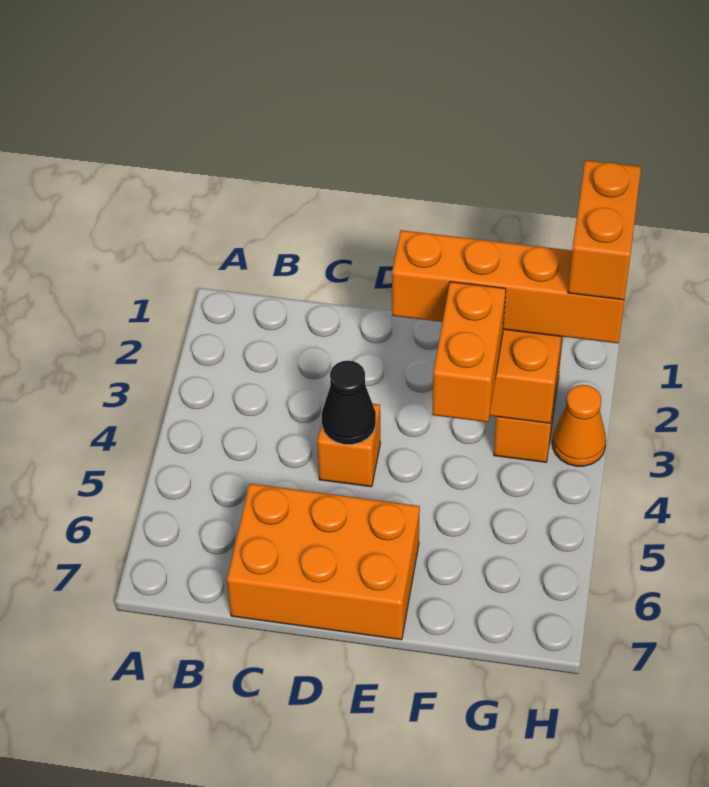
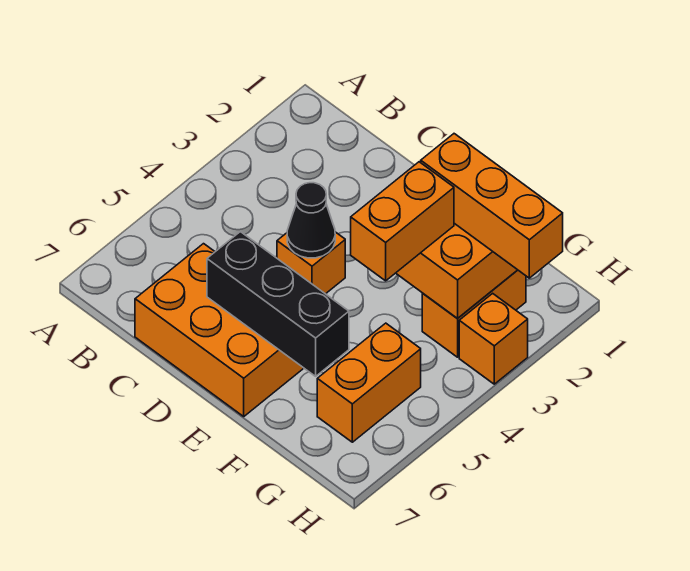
none -> black brick D6:F6 level 2
orange brick E2:H2 level 3 -> orange brick F2:H2 level 3
orange brick H1:H2 level 4 -> orange brick G5:G6 level 1
orange cone H3 level 1 -> orange brick H3 level 1

